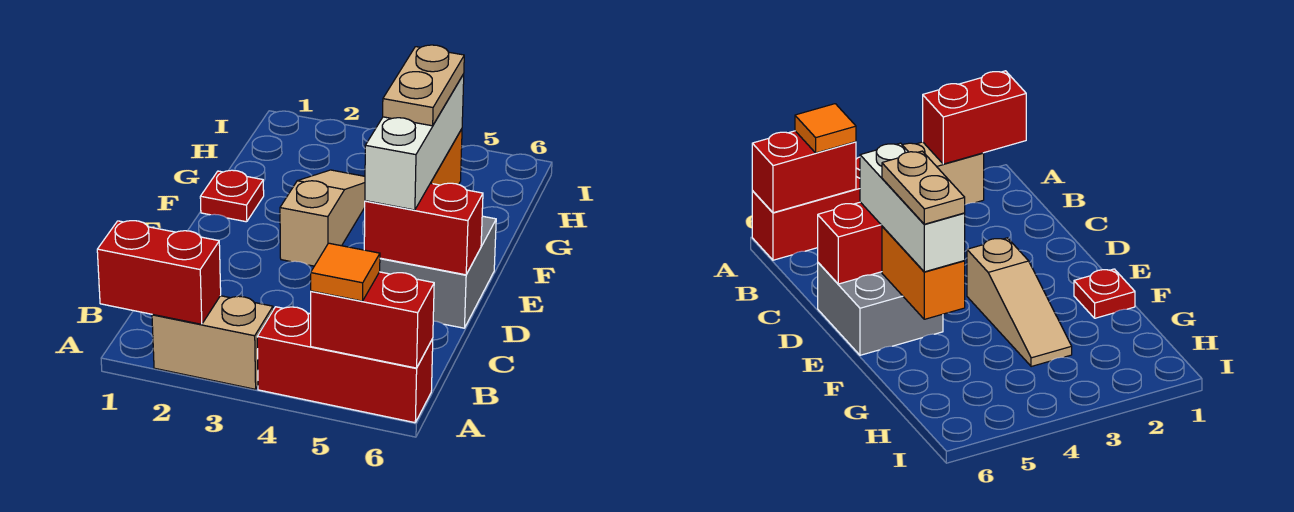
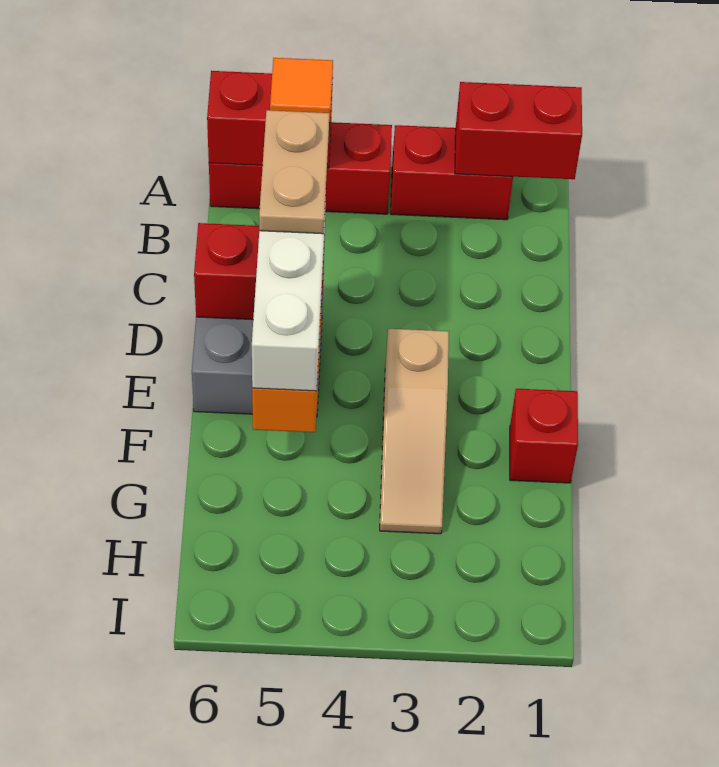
tan brick A2:A3 level 1 -> red brick A2:A3 level 1
tan plate E5:F5 level 4 -> tan plate C5:D5 level 4
red plate F1 level 1 -> red brick F1 level 1

